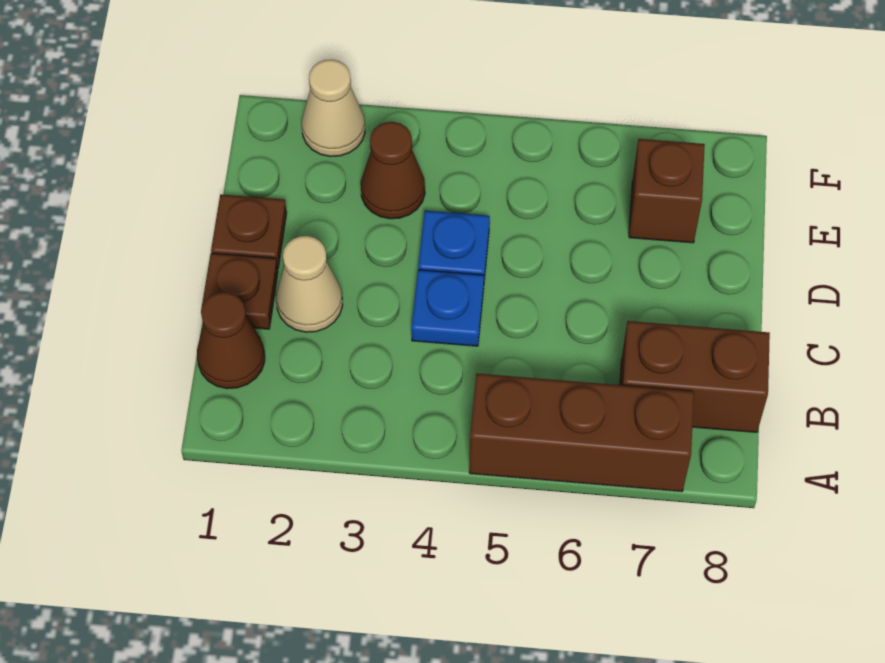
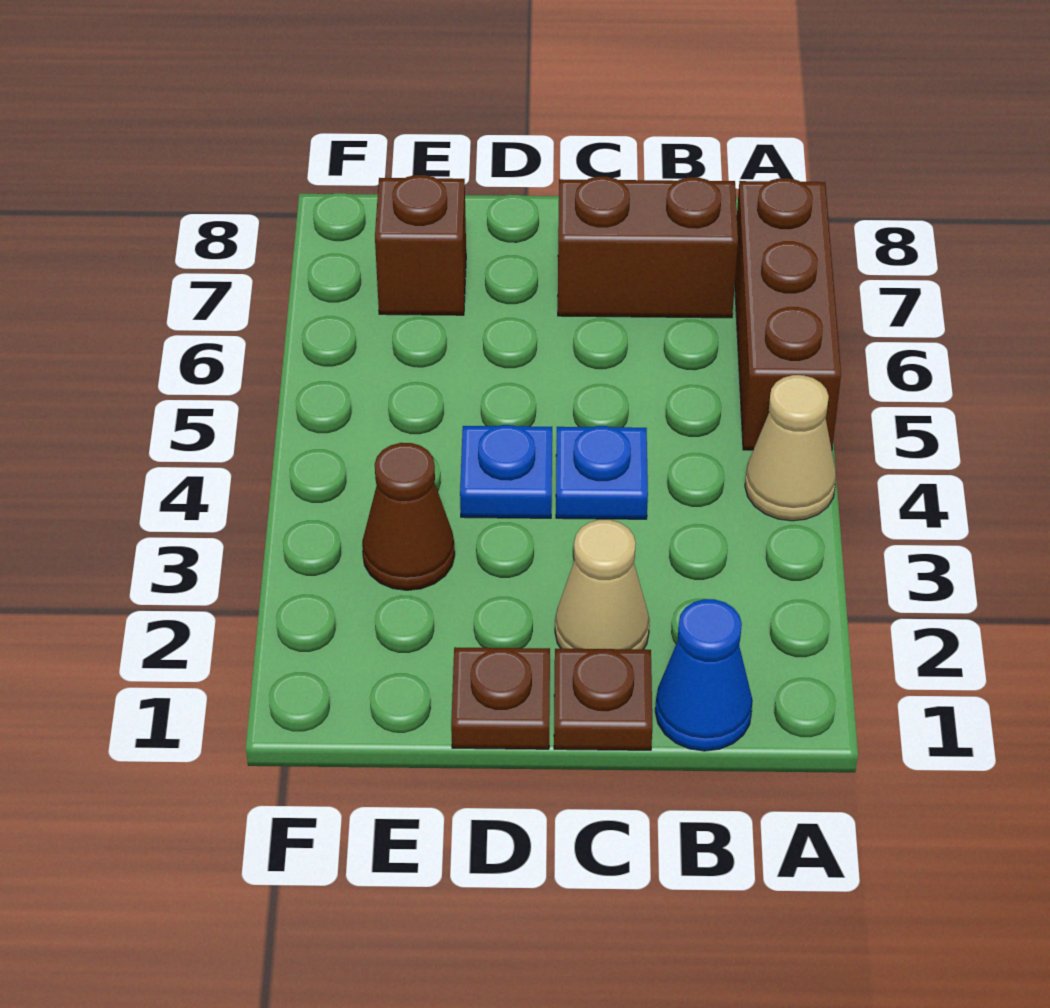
brown cone B1 level 1 -> blue cone B1 level 1
brown brick B7:B8 level 1 -> brown brick B7:C7 level 1
tan cone F2 level 1 -> tan cone A4 level 1

